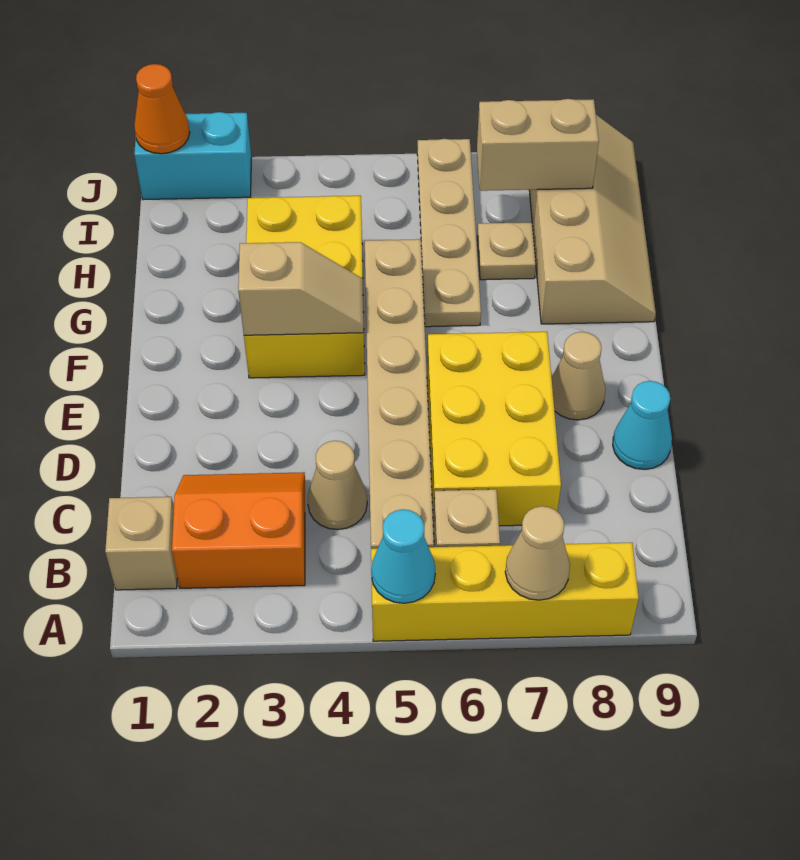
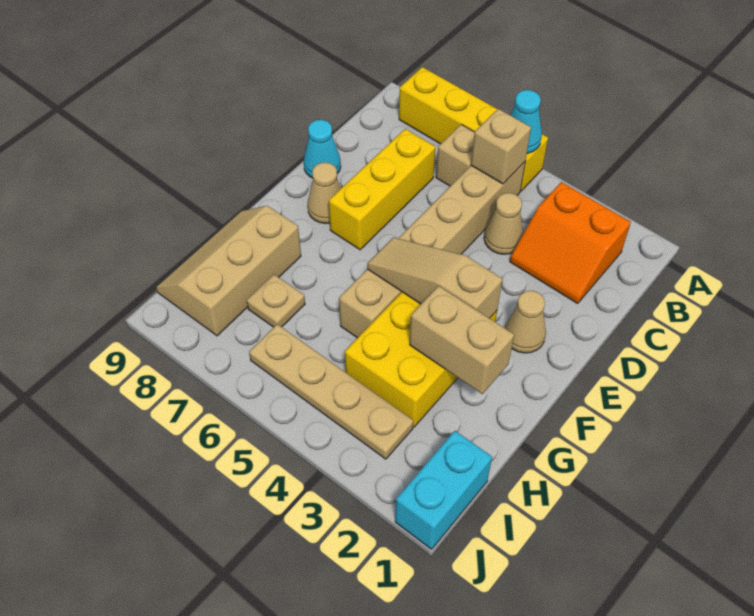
tan cone A7 level 2 -> tan cone E2 level 1
tan brick B1 level 1 -> tan brick B5 level 2
yellow brick C6:E7 level 1 -> yellow brick C7:E7 level 1
tan slope F3:F4 level 2 top 3 -> tan slope F3:F5 level 2 top 3
tan plate G6:J6 level 1 -> tan plate I3:I6 level 1
tan slope G8:J9 level 1 top 8 -> tan slope G8:I9 level 1 top 8
tan brick I7:I8 level 2 -> tan brick G2:G3 level 2
cyan brick J1:J2 level 1 -> cyan brick I1:J1 level 1
orange cone J1 level 2 -> none

